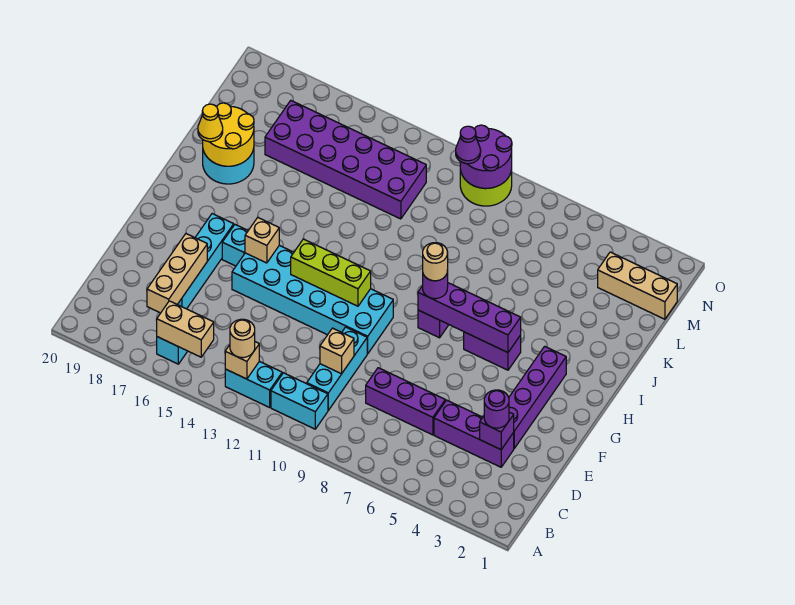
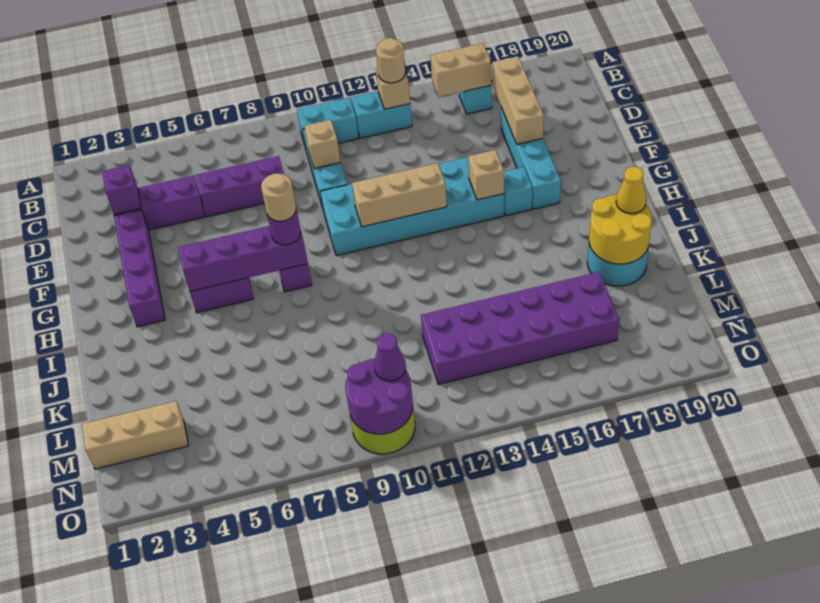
purple round brick D3 level 3 -> none
lime brick G11:G13 level 2 -> tan brick G11:G13 level 2

